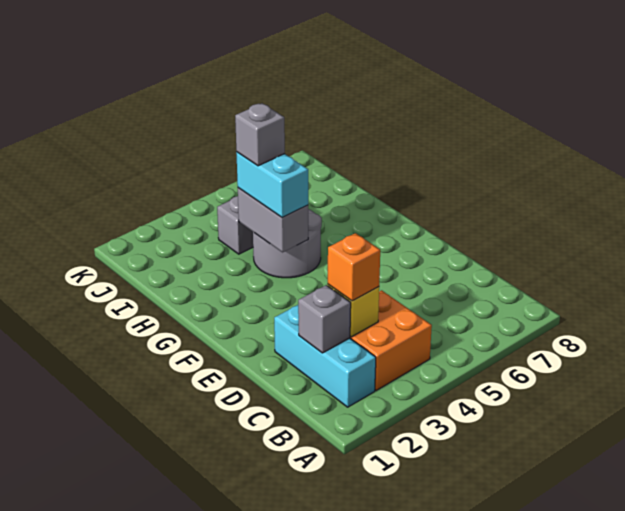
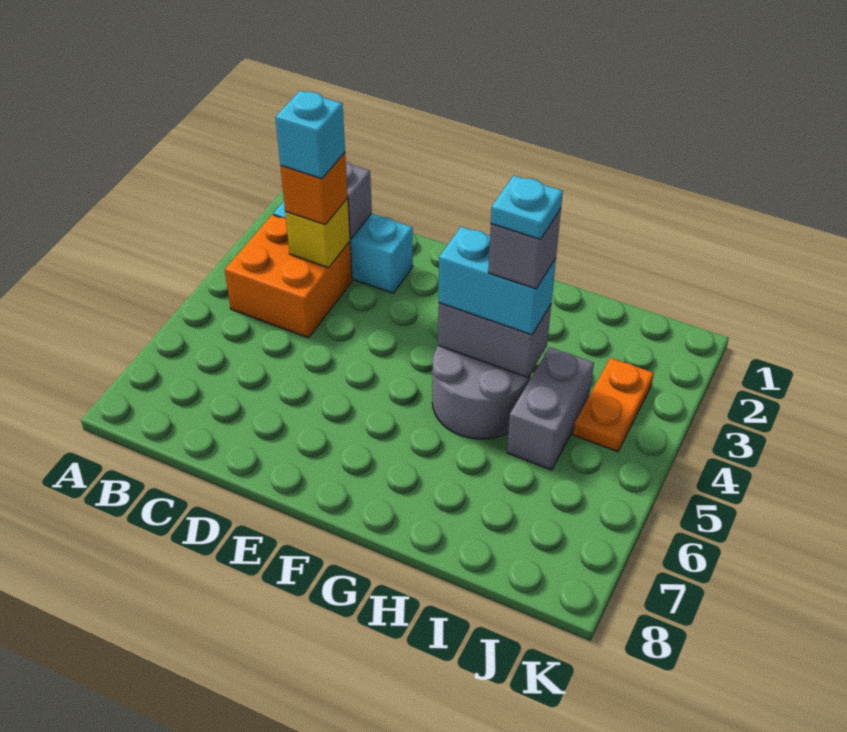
none -> cyan brick C3 level 4
none -> cyan plate H4 level 5
none -> orange plate J3:J4 level 1

